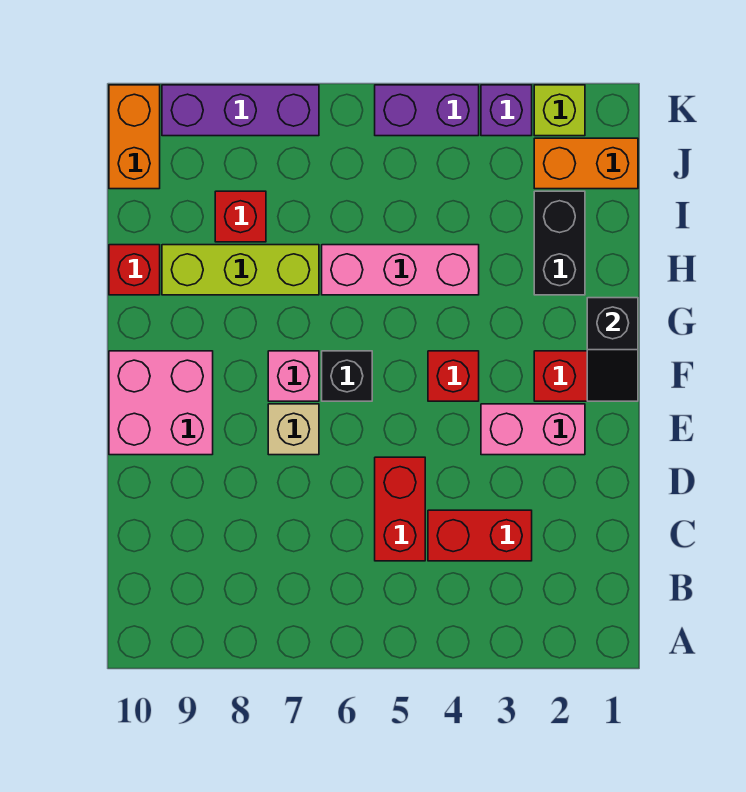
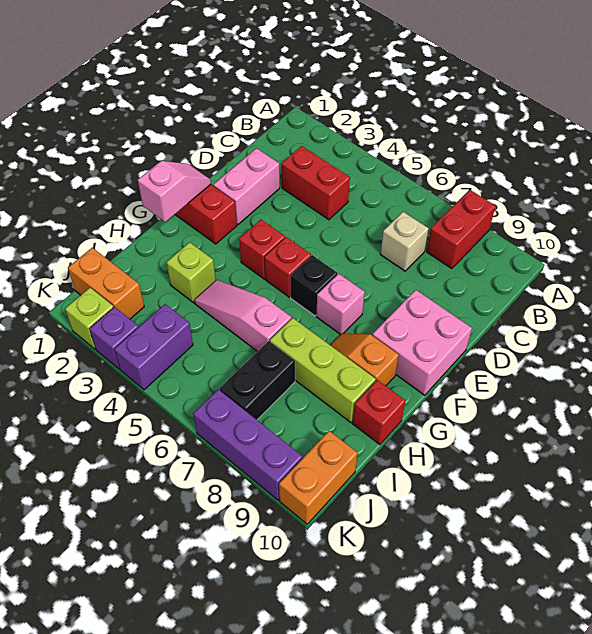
red brick C5:D5 level 1 -> red brick A8:B8 level 1
pink brick E2:E3 level 1 -> pink brick D2:E2 level 1
tan brick E7 level 1 -> tan brick C7 level 1
black slope F1:G1 level 2 top G -> pink slope F1:G1 level 2 top G
none -> orange slope G8:G9 level 1 top 9
black brick H2:I2 level 1 -> black brick I7:J7 level 1
none -> lime brick H3 level 1
pink brick H4:H6 level 1 -> pink slope H4:H6 level 1 top 6
red brick I8 level 1 -> red brick F5 level 1
purple brick K4:K5 level 1 -> purple brick J4:K4 level 1

